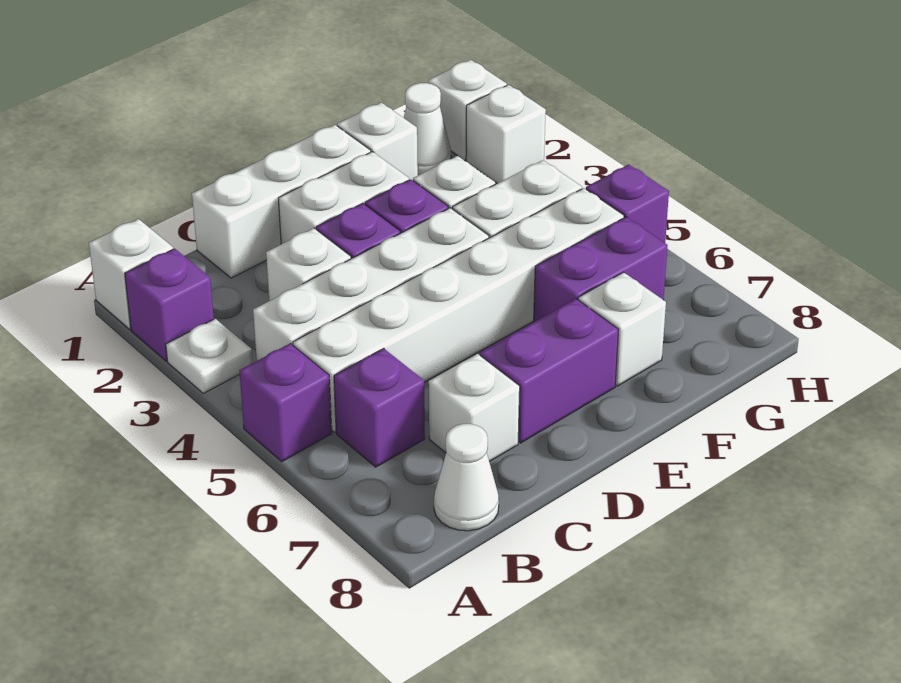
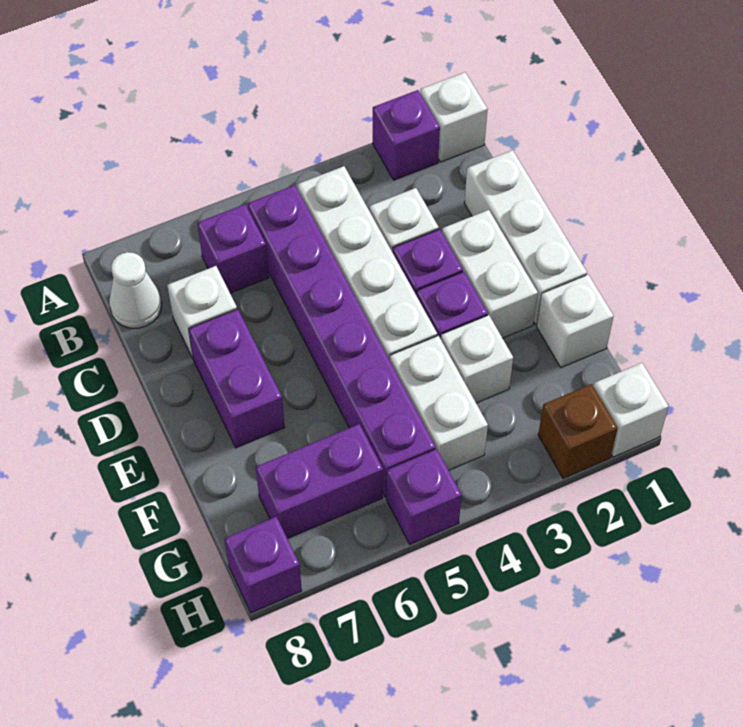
white plate A3 level 1 -> none
purple brick A5 level 1 -> purple brick H8 level 1
white brick B5:G5 level 1 -> purple brick B5:G5 level 1
purple brick F6:G6 level 1 -> purple brick G6:G7 level 1
white brick F7 level 1 -> none
white cone G1 level 1 -> none
white brick H2 level 1 -> brown brick H2 level 1

